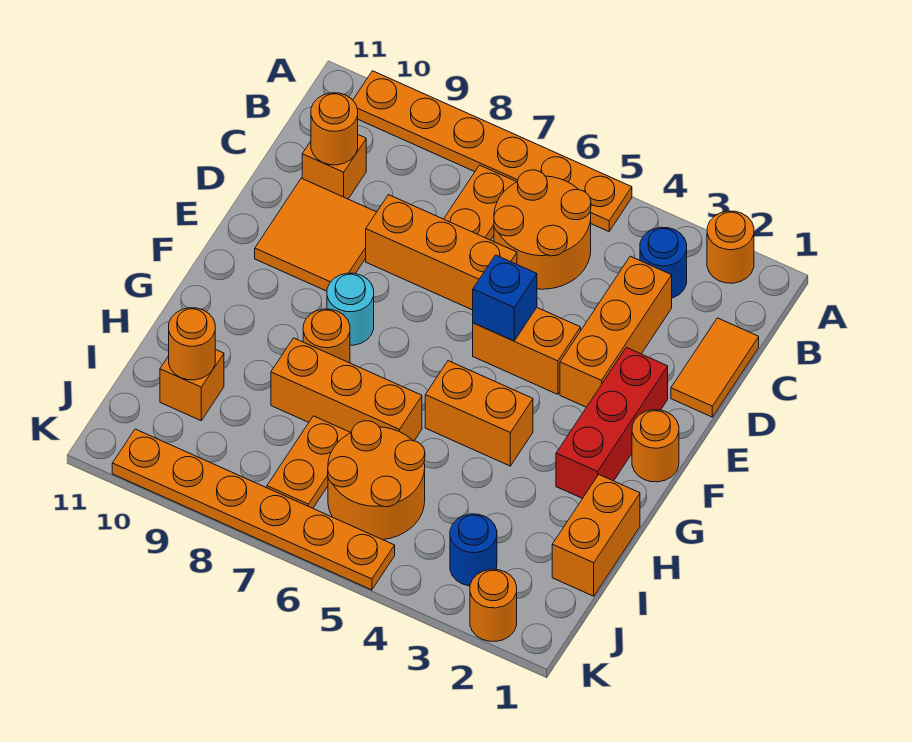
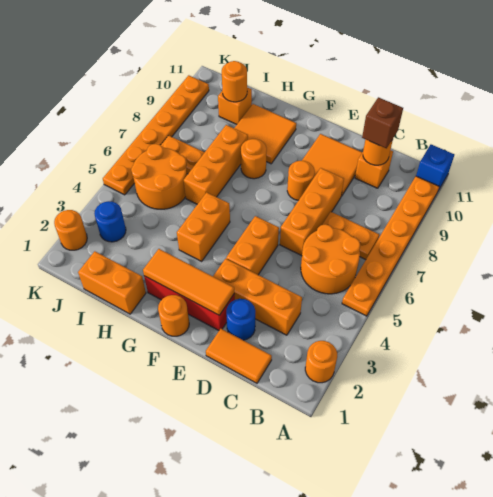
blue round brick B3 level 1 -> blue round brick D2 level 1
none -> brown brick C10 level 3
none -> orange tile E2:G2 level 2
blue brick E5 level 2 -> blue brick A11 level 1
none -> orange round brick E8 level 1
cyan round brick F8 level 1 -> none
none -> orange tile G9:H10 level 1

